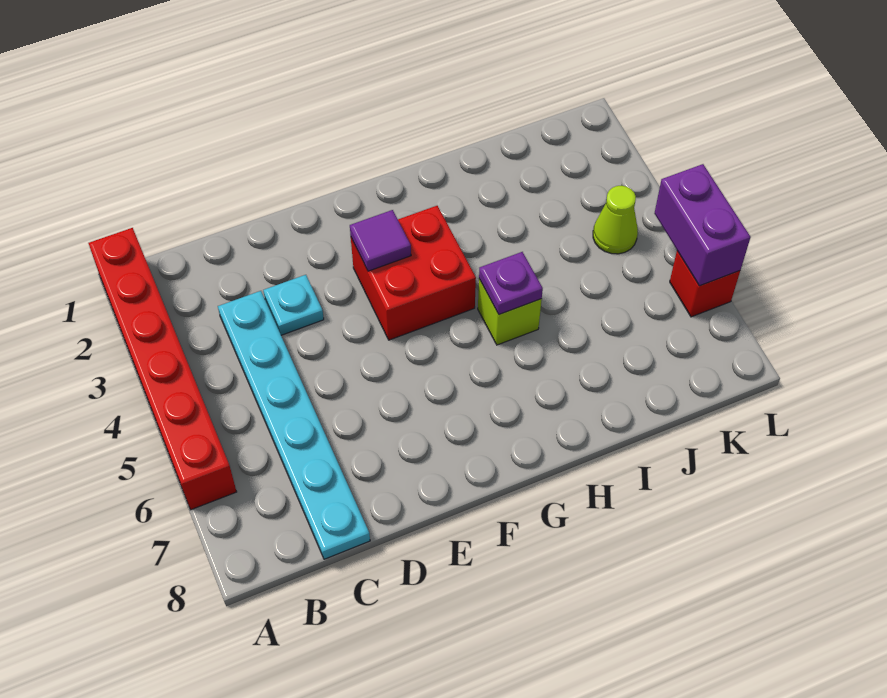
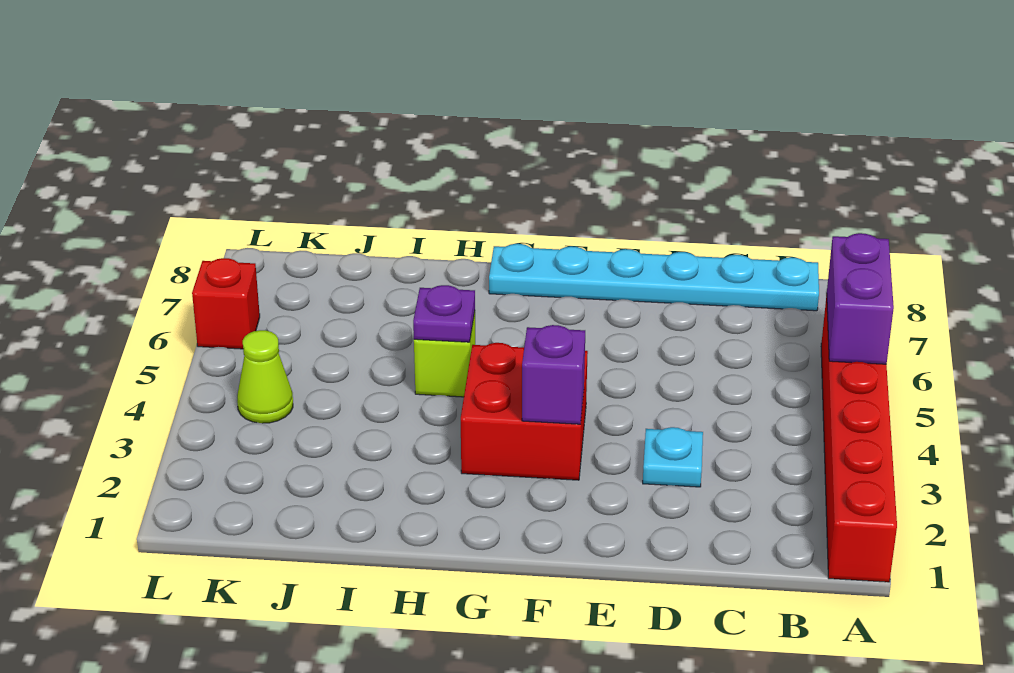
cyan plate C3:C8 level 1 -> cyan plate B8:G8 level 1
purple tile F3 level 2 -> purple brick F3 level 2
purple brick L5:L6 level 2 -> purple brick A5:A6 level 2

